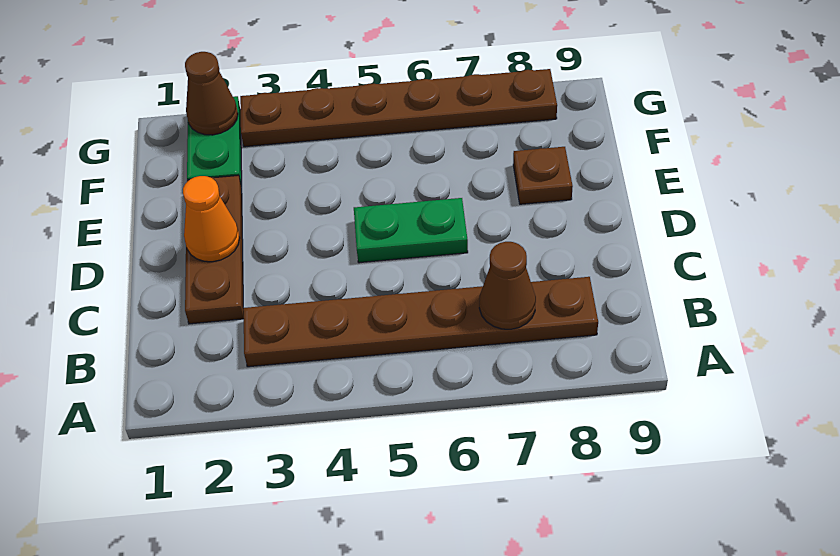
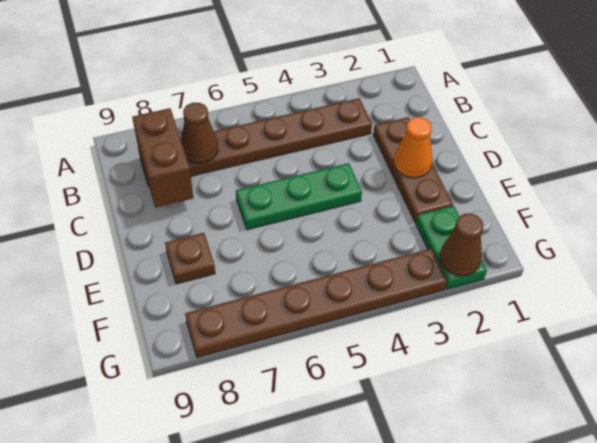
none -> brown brick B8:C8 level 2
green plate D5:D6 level 1 -> green plate D4:D6 level 1

